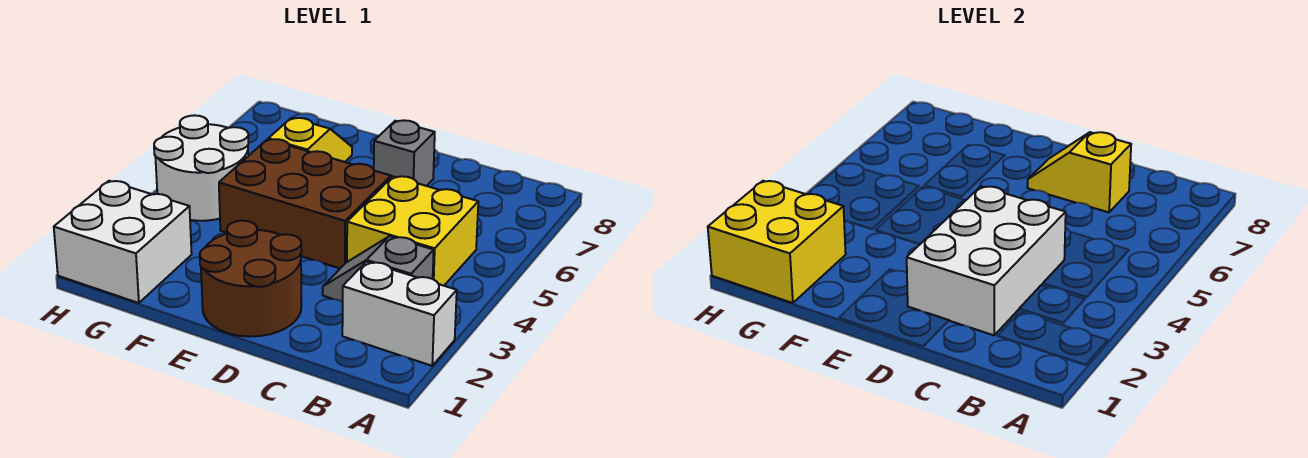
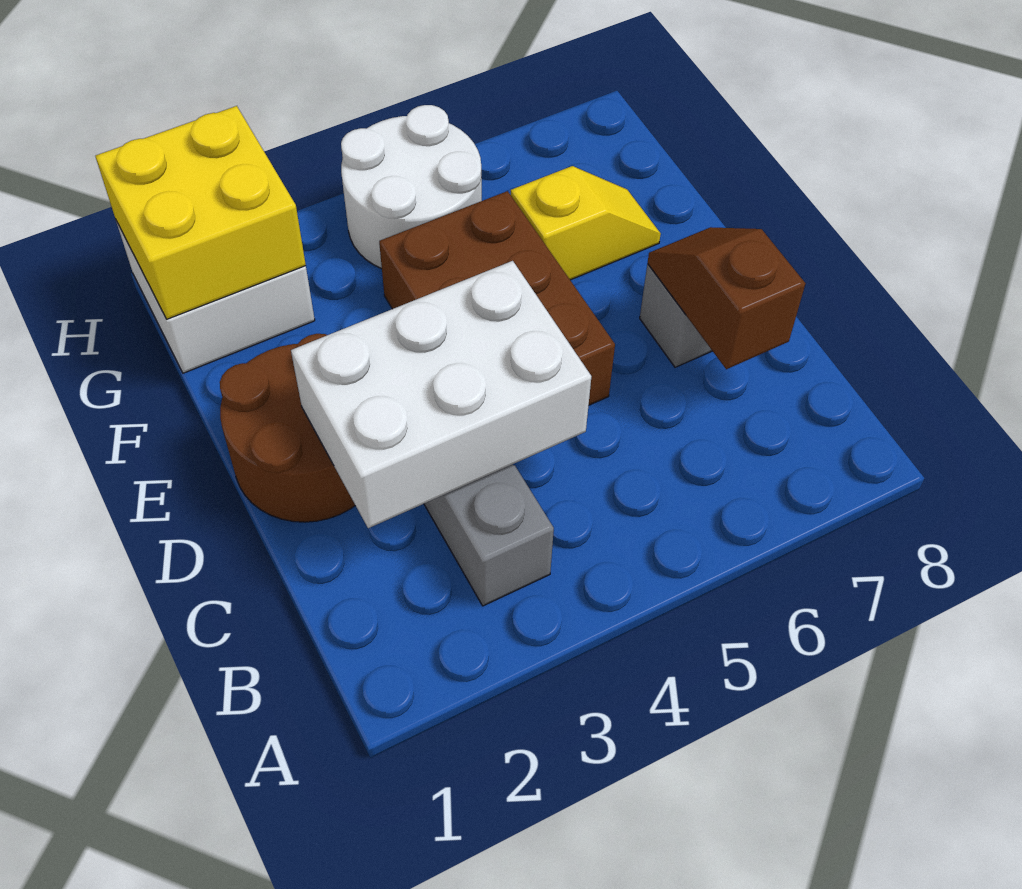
white brick A2:B2 level 1 -> none
yellow brick B4:C5 level 1 -> none
yellow slope C7:D7 level 2 top C -> brown slope C7:D7 level 2 top C

